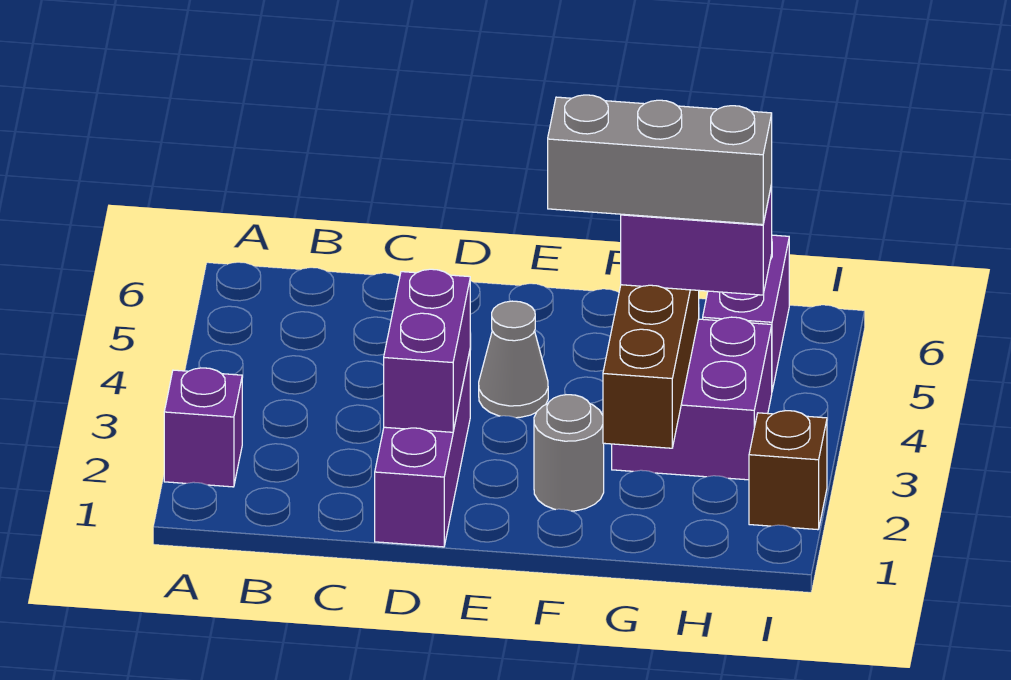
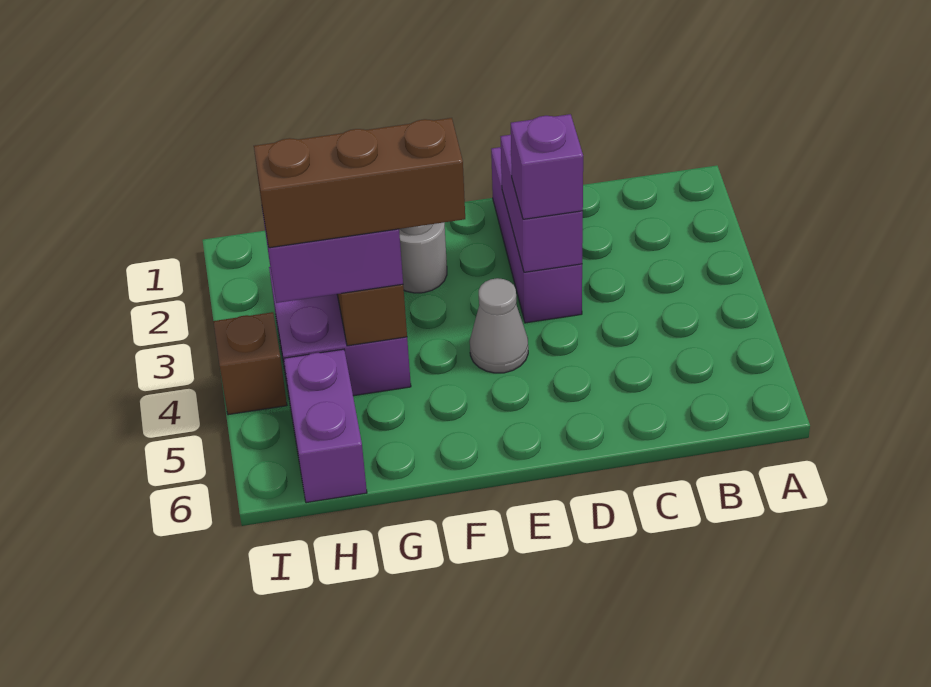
purple brick A2 level 1 -> purple brick D3 level 3
grey brick F4:H4 level 4 -> brown brick F4:H4 level 4
brown brick I2 level 1 -> brown brick I4 level 1

